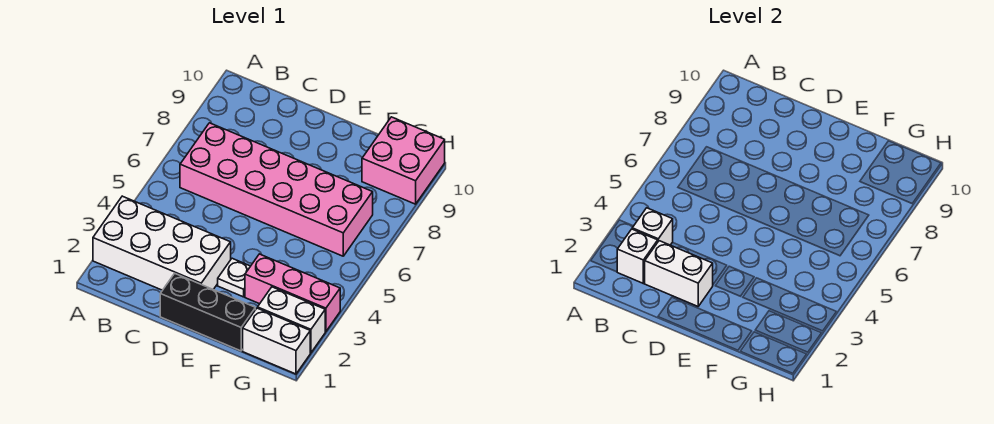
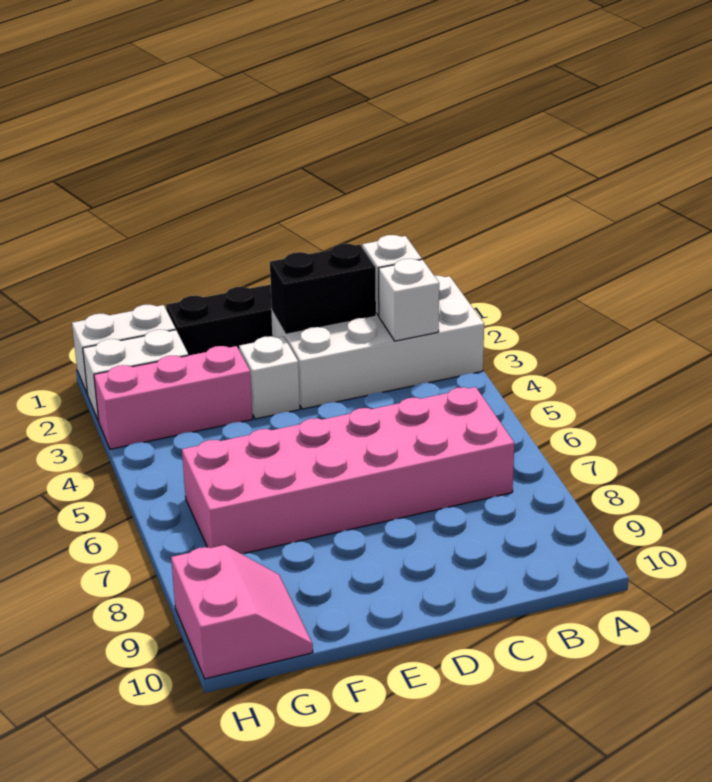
white brick C2:D2 level 2 -> black brick C2:D2 level 2
white plate E3 level 1 -> white brick E3 level 1
pink brick G9:H10 level 1 -> pink slope G9:H10 level 1 top H

